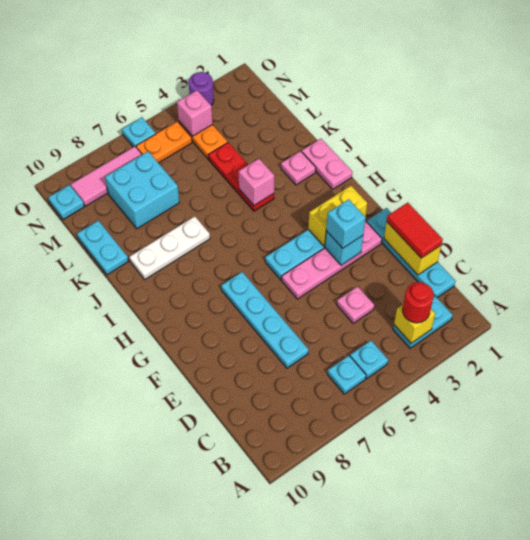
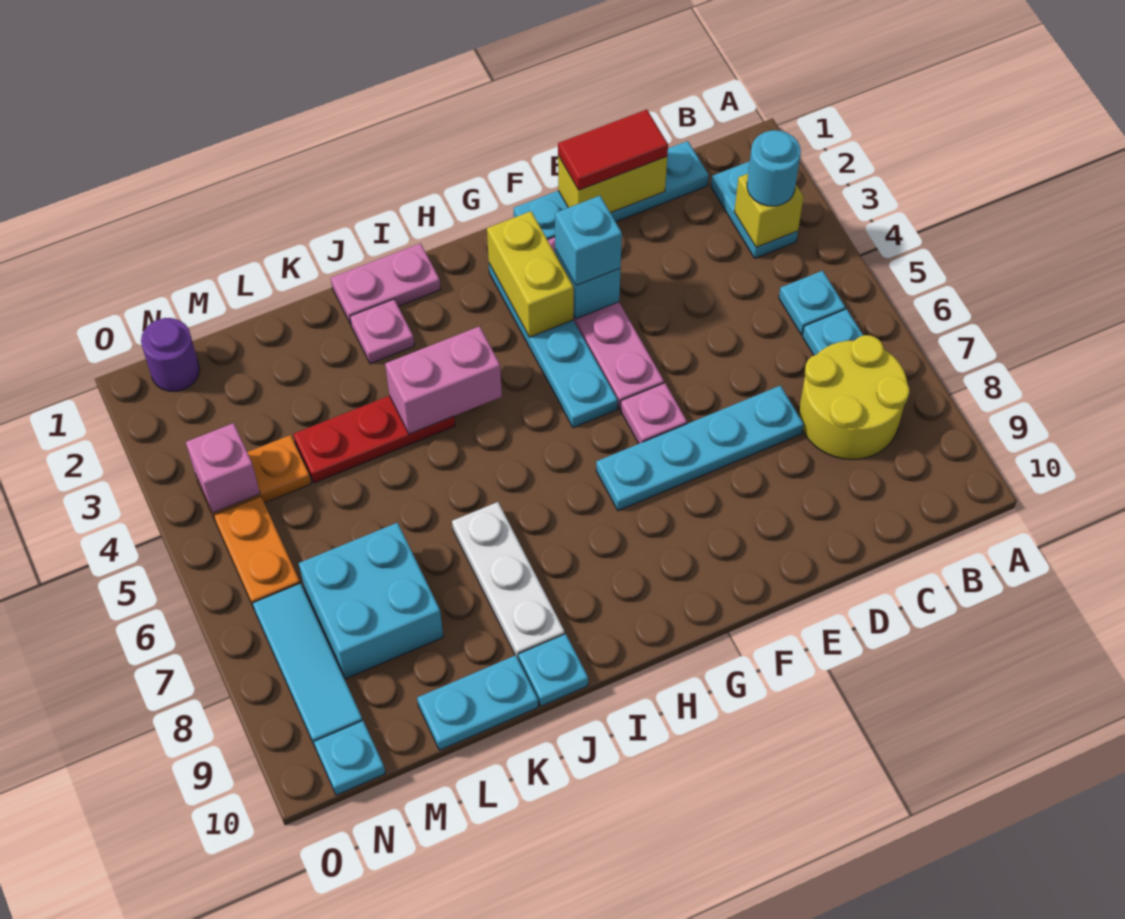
red round brick B3 level 3 -> cyan round brick B3 level 3
none -> yellow round brick B7:C8 level 1
pink plate D4 level 1 -> pink plate F6 level 1
pink brick J4 level 2 -> pink brick I4:J4 level 2
pink tile N7:N9 level 1 -> cyan tile N7:N9 level 1
purple round brick O3 level 1 -> purple round brick N1 level 1
cyan plate O6 level 1 -> cyan plate J10 level 1

